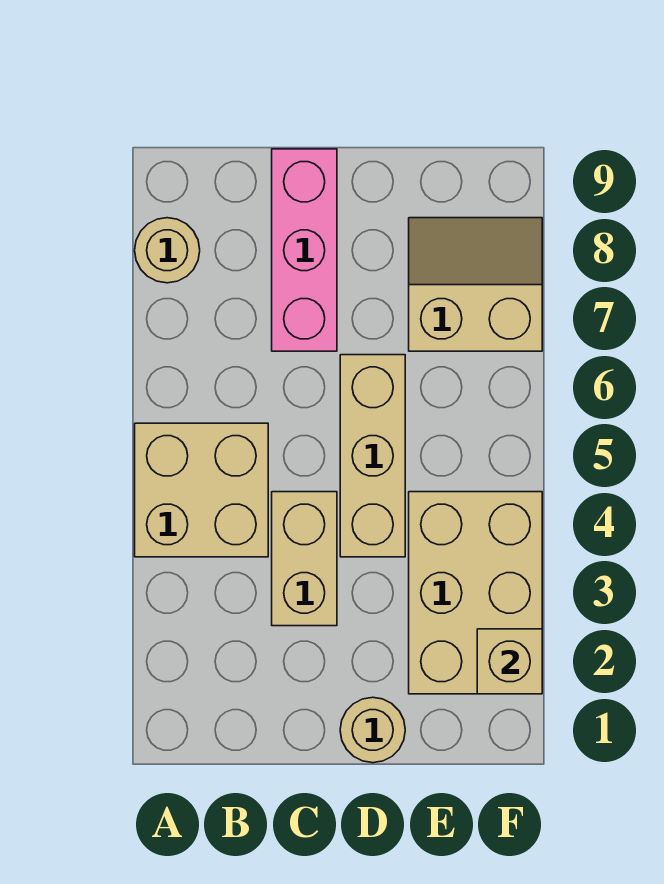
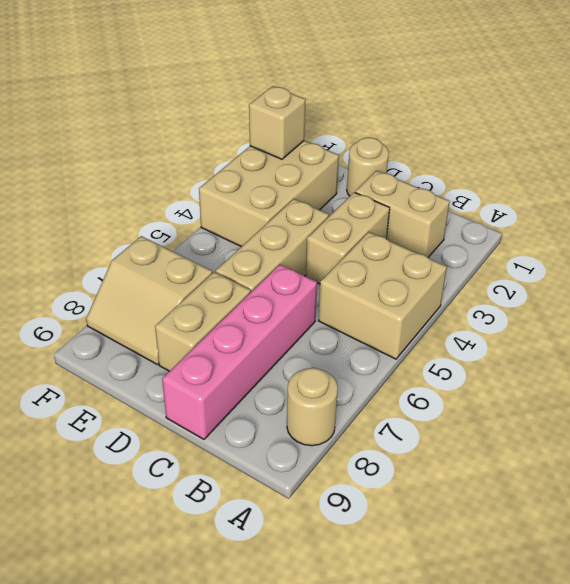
none -> tan brick B2:C2 level 1
pink brick C7:C9 level 1 -> pink brick C6:C9 level 1
none -> tan brick D7:D8 level 1

